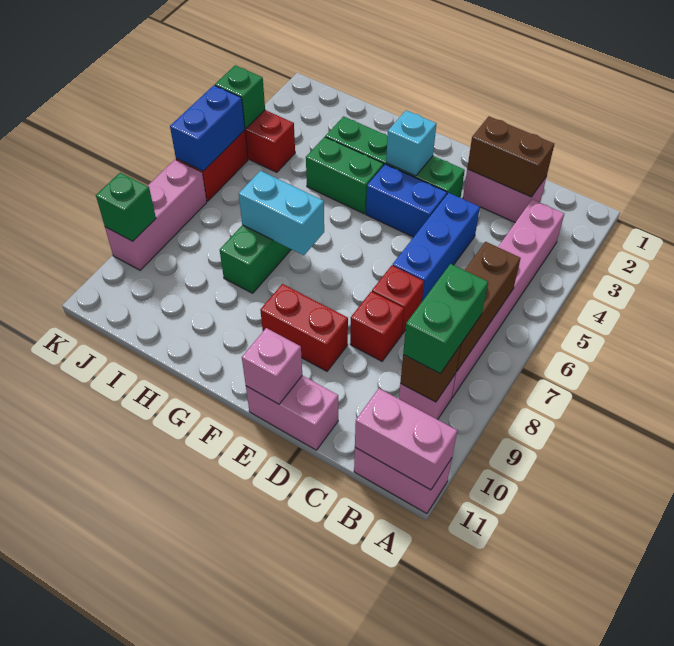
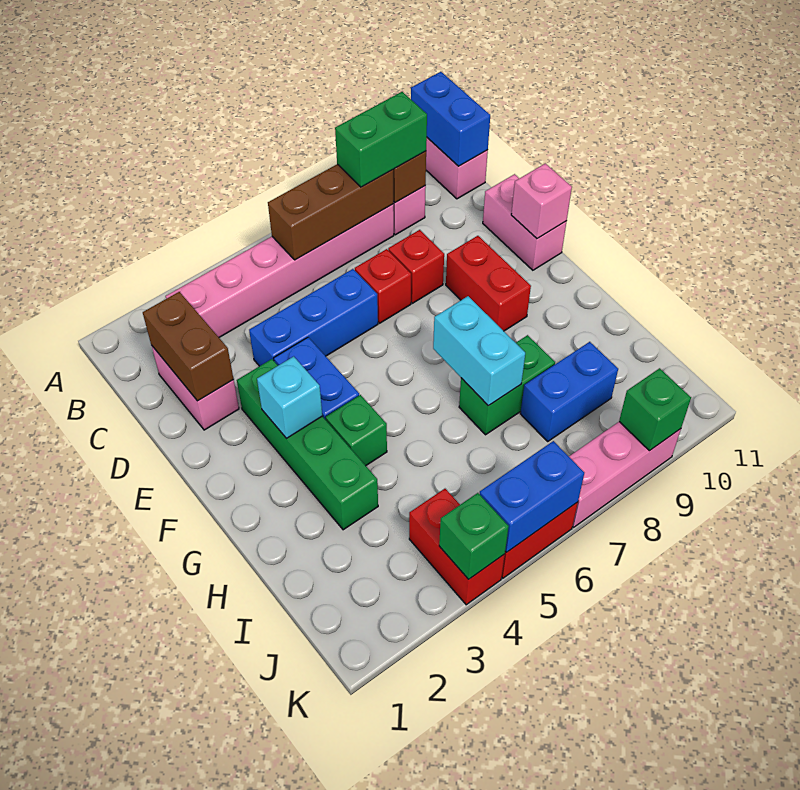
pink brick A11:B11 level 2 -> blue brick A11:B11 level 2
green brick G4:H4 level 1 -> green brick G4 level 1
none -> blue brick I8:I9 level 1

